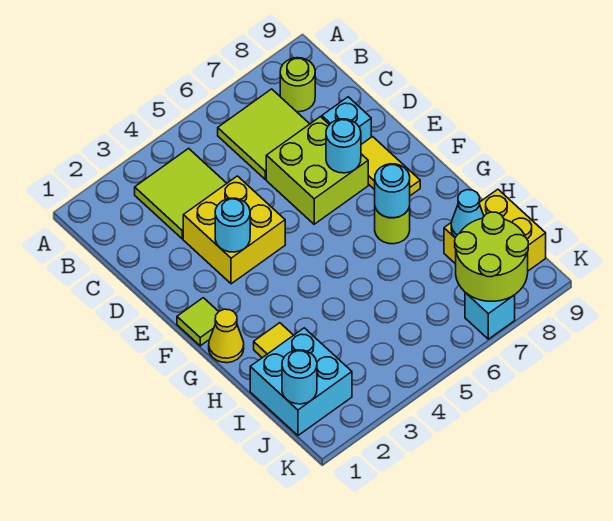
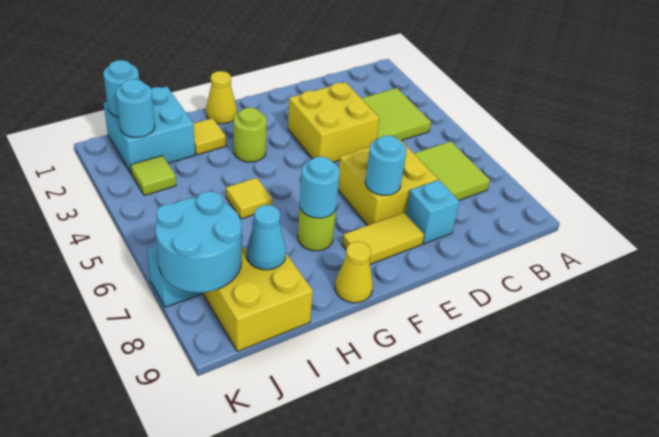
lime round brick B8 level 1 -> lime round brick G3 level 1
lime brick D6:E7 level 1 -> yellow brick D6:E7 level 1
cyan round brick E3 level 2 -> cyan round brick J2 level 2
lime tile F1 level 1 -> lime tile J3 level 1
none -> yellow cone G9 level 1
none -> yellow tile H5 level 1
lime round brick J7:K8 level 2 -> cyan round brick J7:K8 level 2

